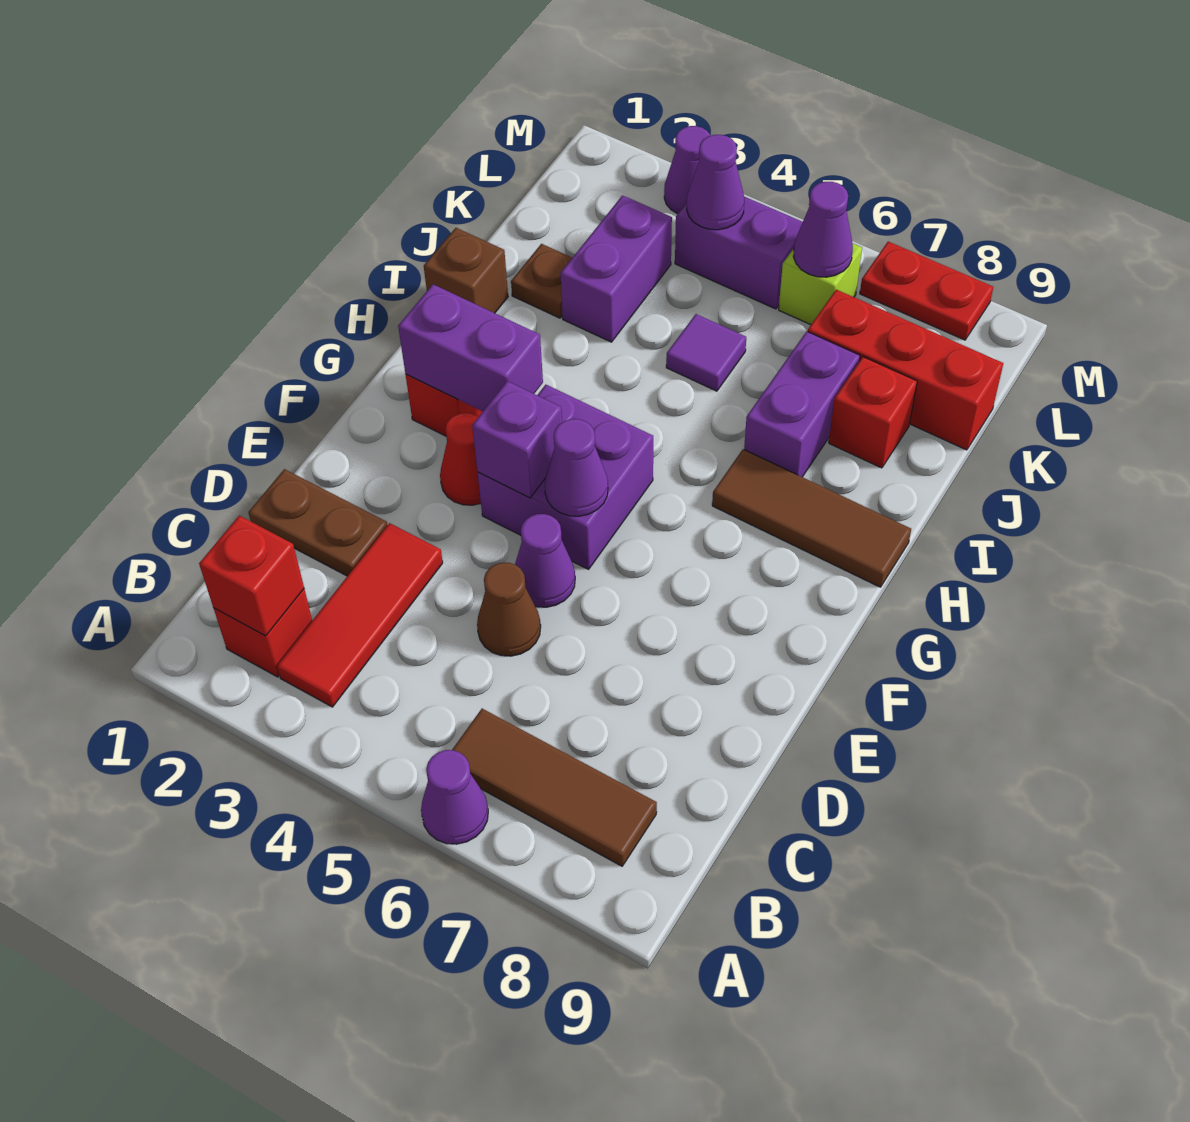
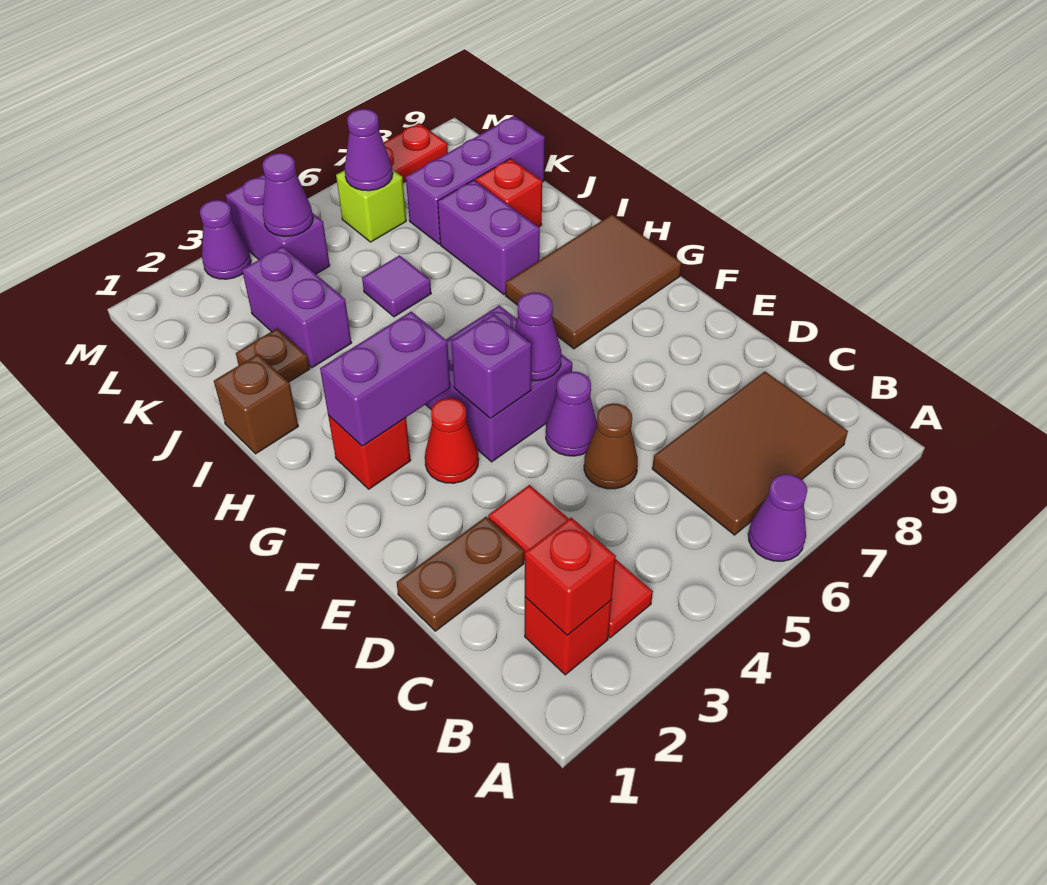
brown tile B6:B8 level 1 -> brown tile B6:C8 level 1
brown tile H7:H9 level 1 -> brown tile G7:H9 level 1
red brick K7:K9 level 1 -> purple brick K7:K9 level 1
purple brick L4:L5 level 1 -> purple brick L4:M4 level 1

